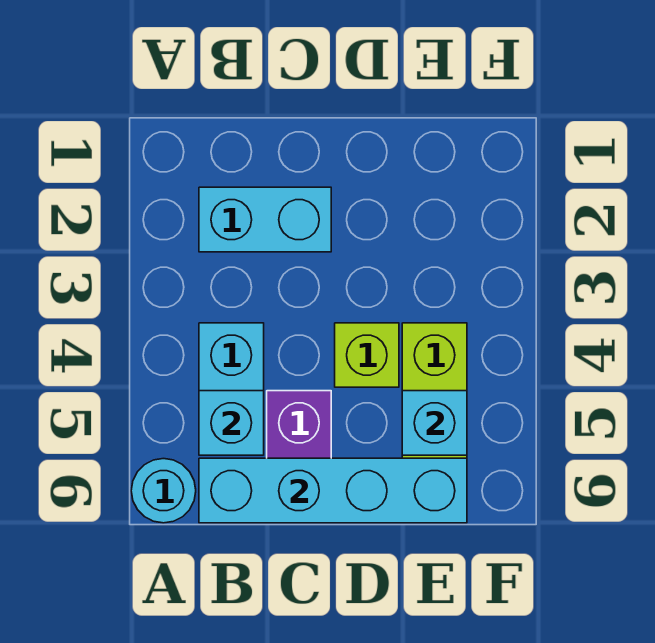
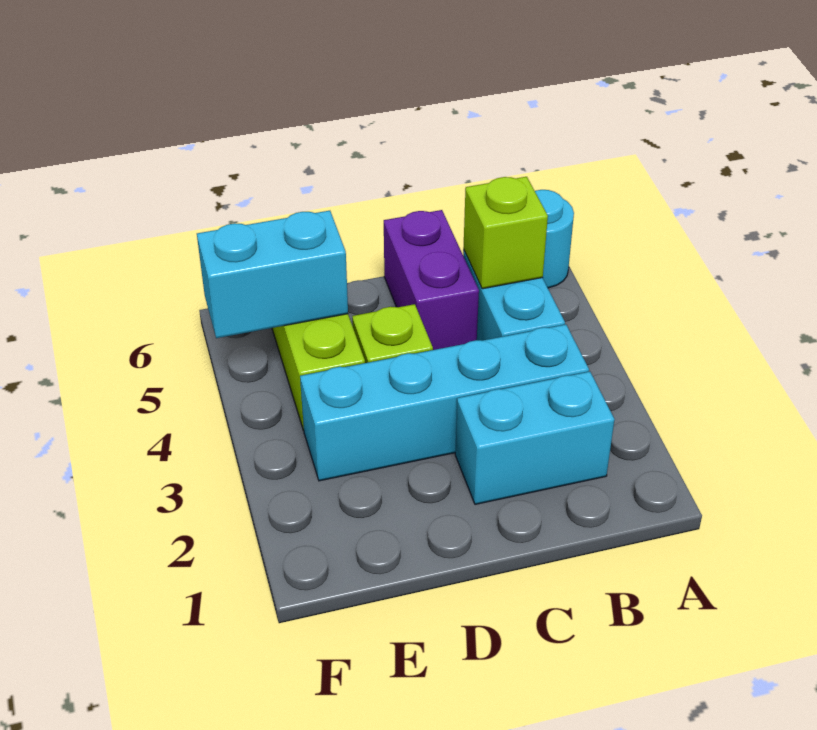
cyan brick B5 level 2 -> lime brick B5 level 2
cyan brick B6:E6 level 2 -> cyan brick B3:E3 level 1
cyan brick E5 level 2 -> cyan brick E5:F5 level 2

